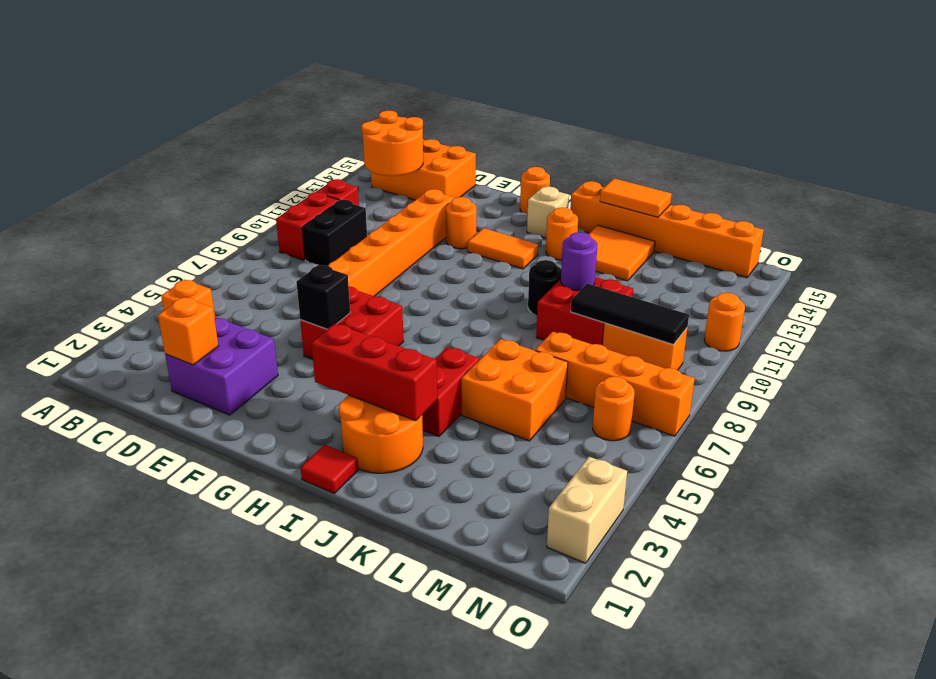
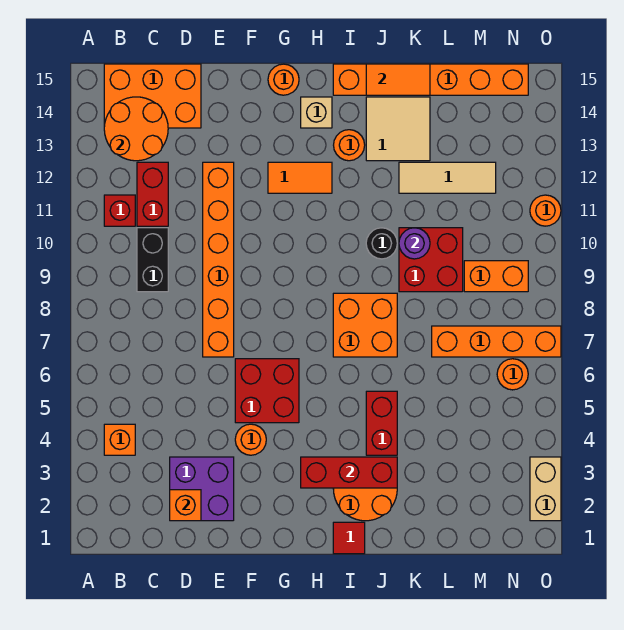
red brick B9:B10 level 1 -> red brick C11:C12 level 1
black brick F5 level 2 -> none
orange round brick F12 level 1 -> orange round brick F4 level 1
orange tile J13:K14 level 1 -> tan tile J13:K14 level 1
orange brick K5:L6 level 1 -> orange brick I7:J8 level 1
none -> tan tile K12:M12 level 1
black tile L9:N9 level 2 -> none

